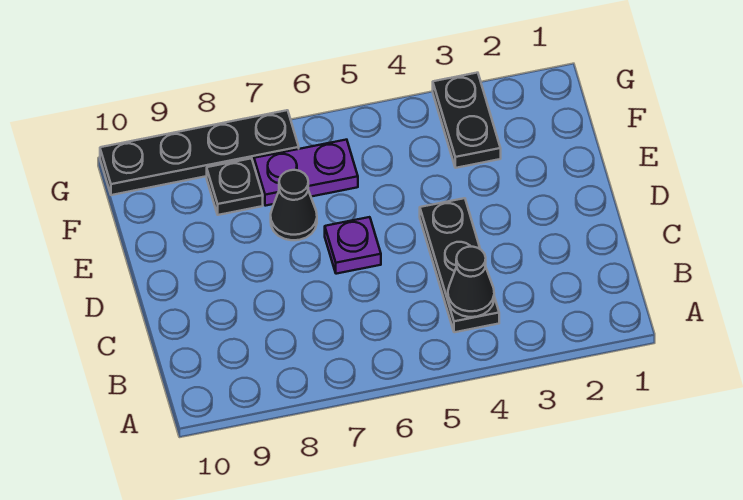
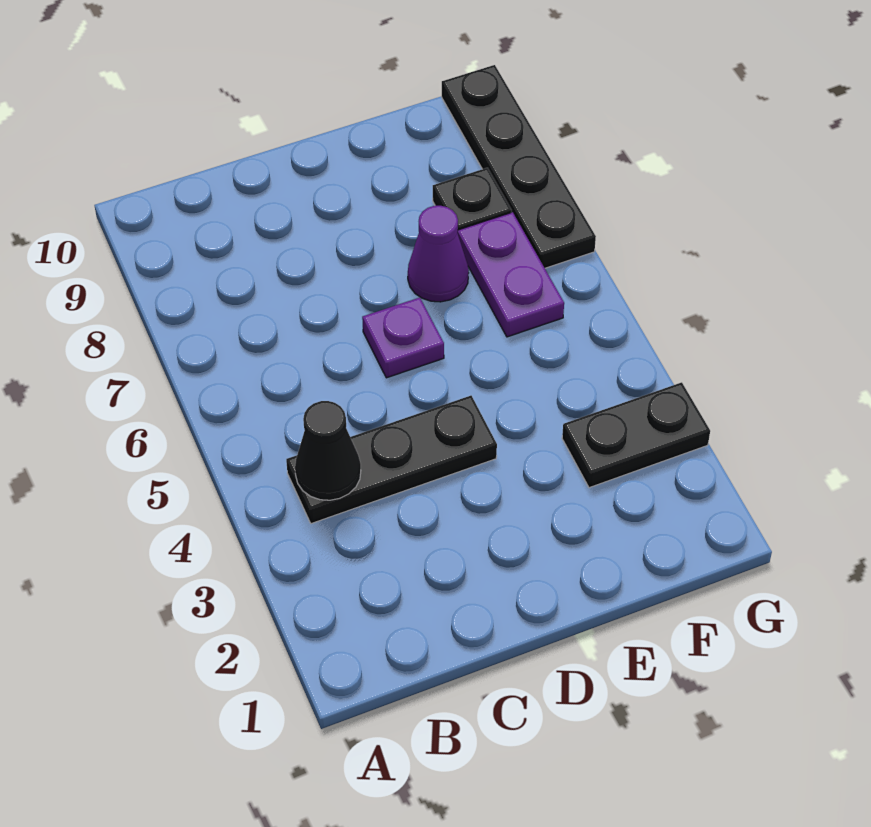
black cone E7 level 1 -> purple cone E7 level 1

